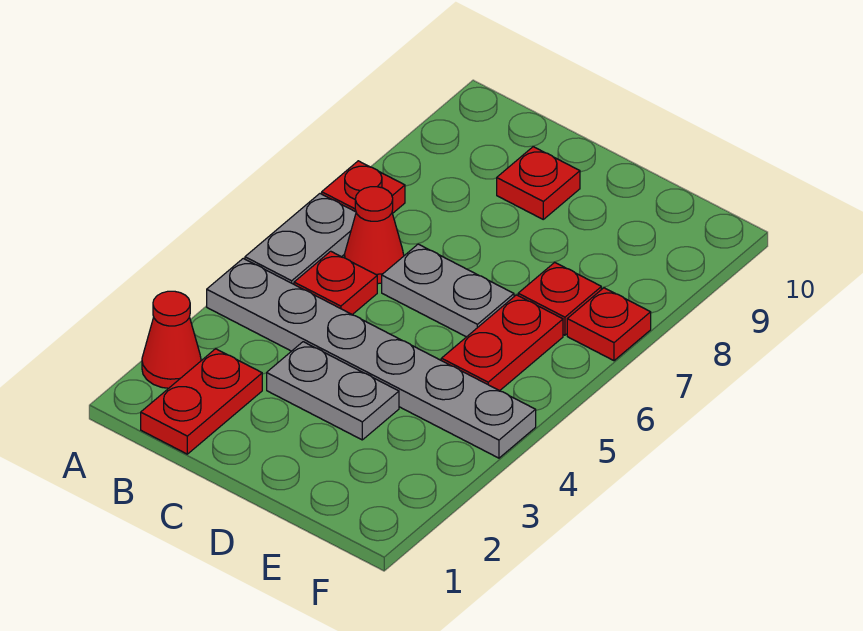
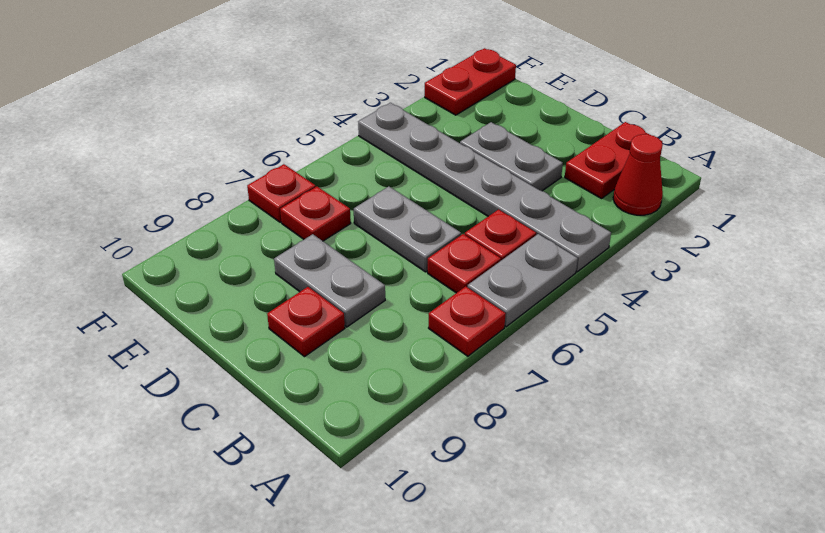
red cone B6 level 1 -> red plate B6 level 1
none -> grey plate C8:D8 level 1
red plate E5:E6 level 1 -> red plate F1:F2 level 1

